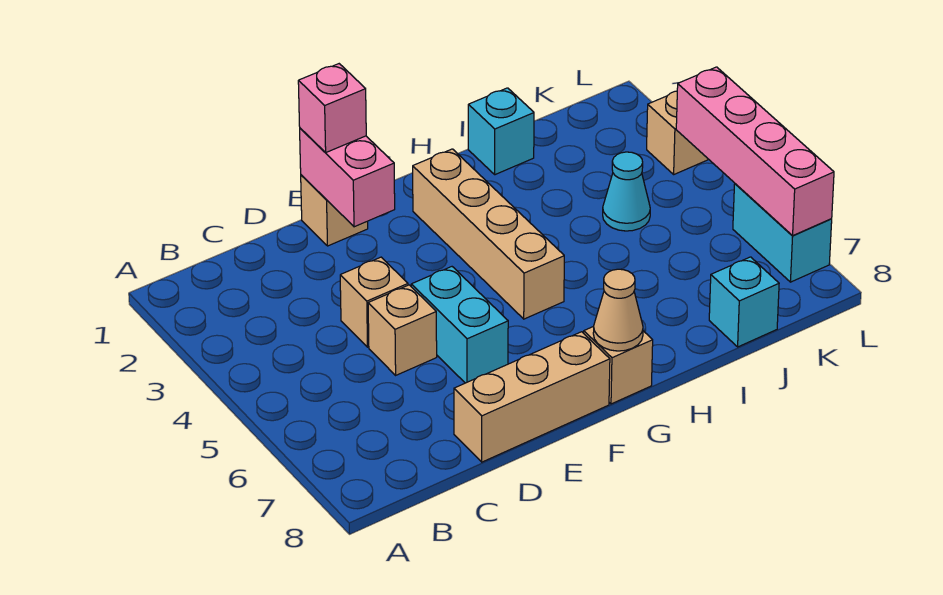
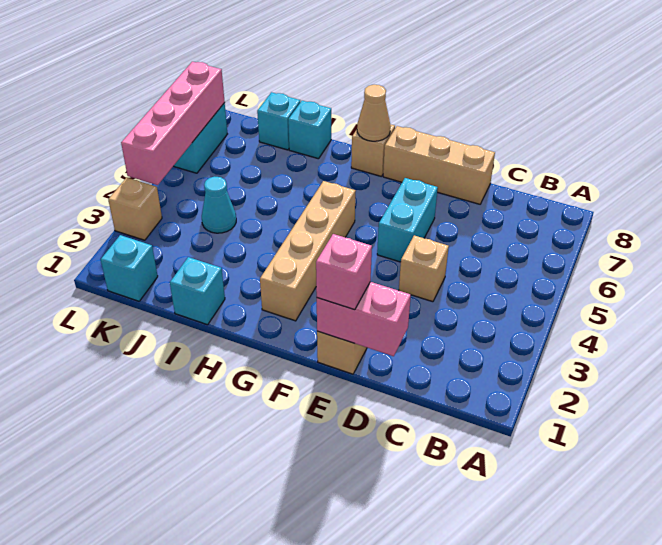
tan brick D5 level 1 -> none
pink brick E1:E2 level 2 -> pink brick D1:E1 level 2
none -> cyan brick I8 level 1
none -> cyan brick K1 level 1

